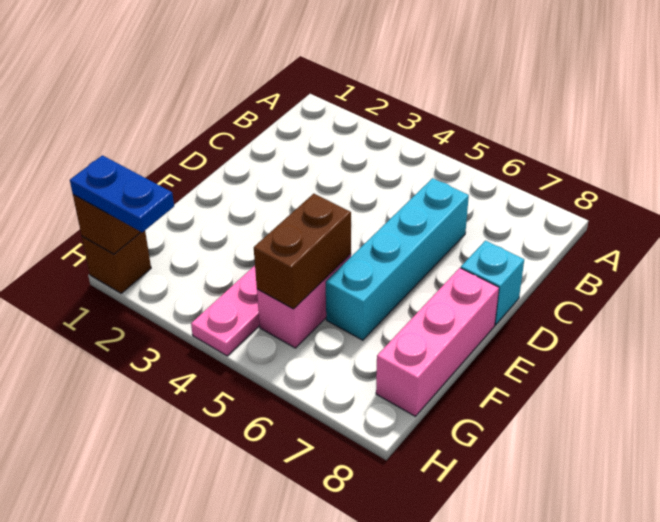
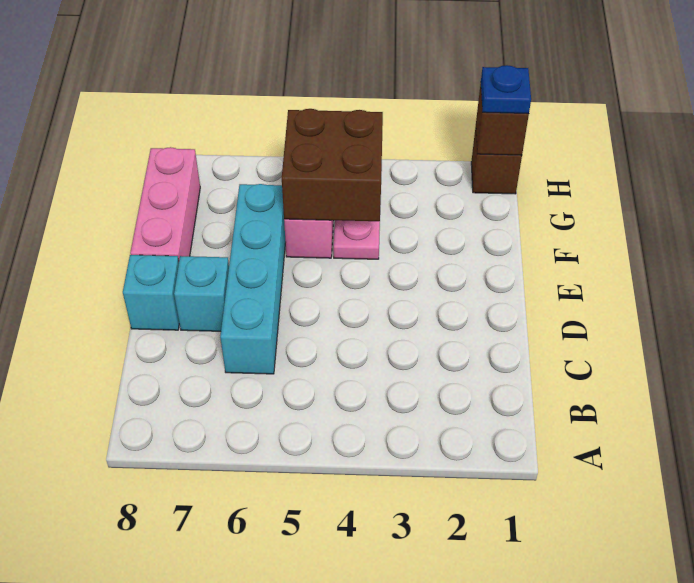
none -> cyan brick D7 level 1
brown brick F5:G5 level 2 -> brown brick F4:G5 level 2
blue plate H1:H2 level 3 -> blue plate H1 level 3

